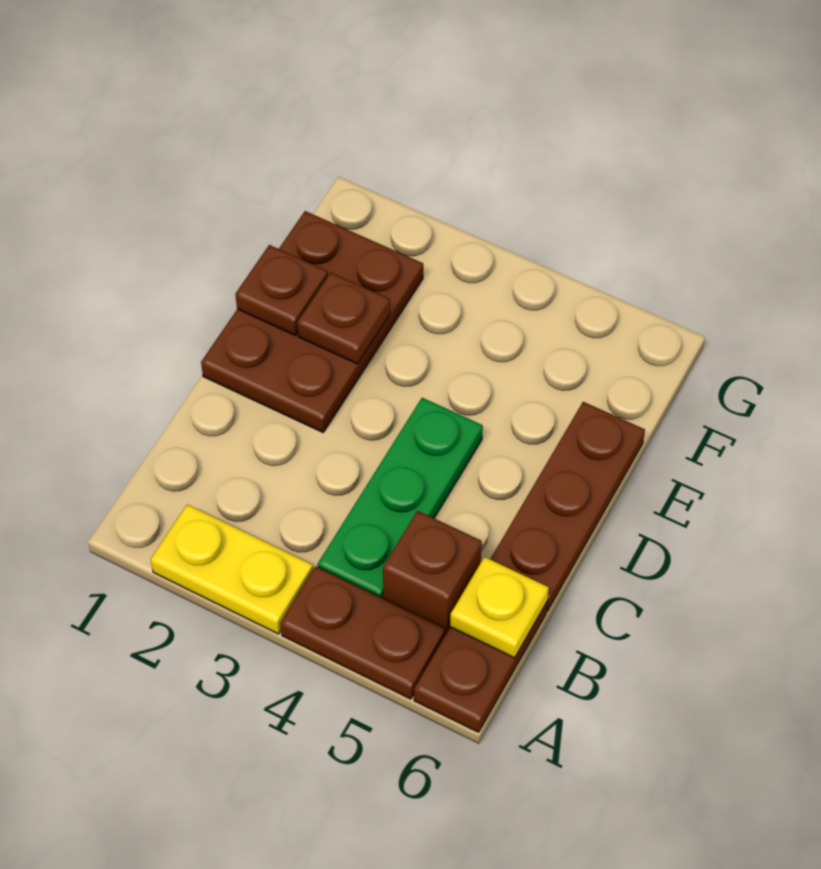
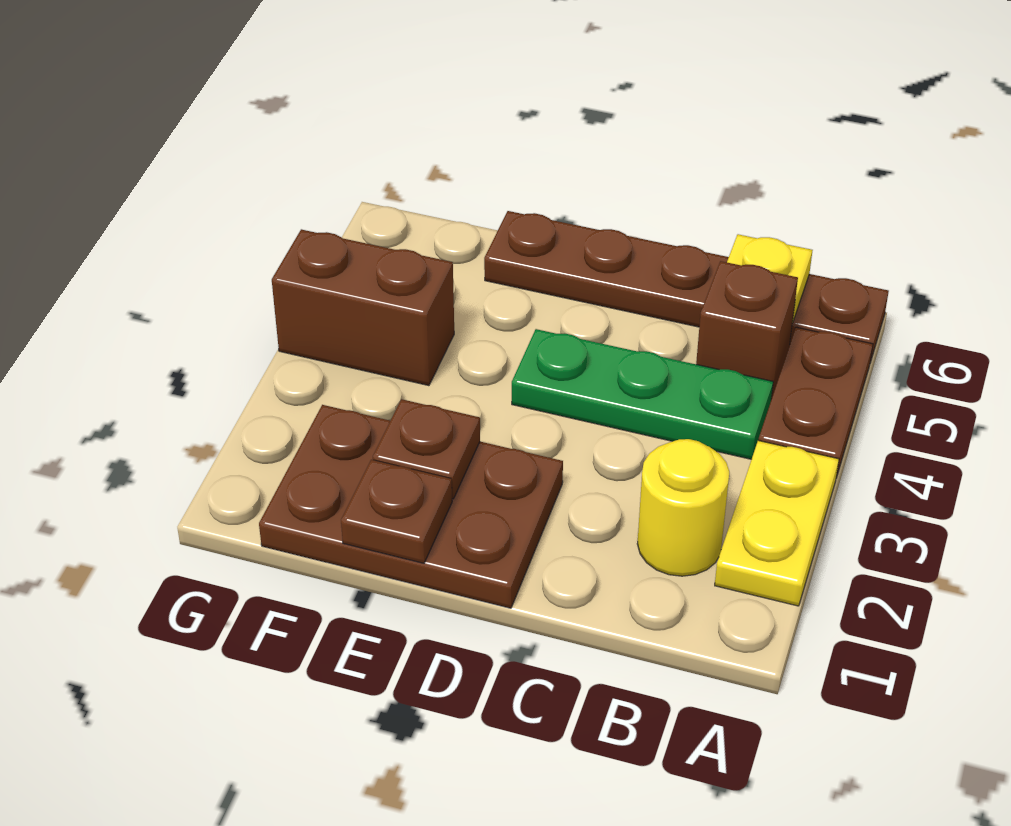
none -> yellow round brick B2 level 1
none -> brown brick F4:G4 level 1

